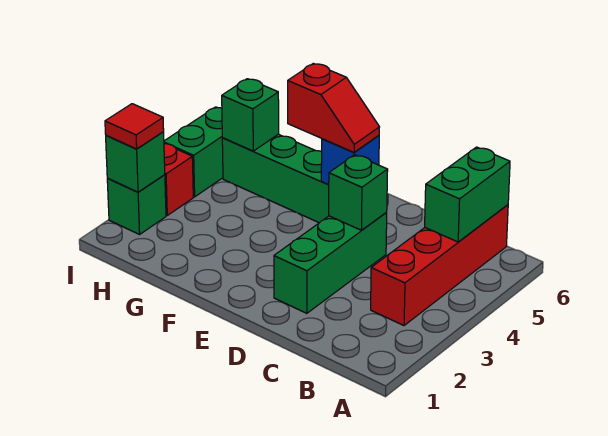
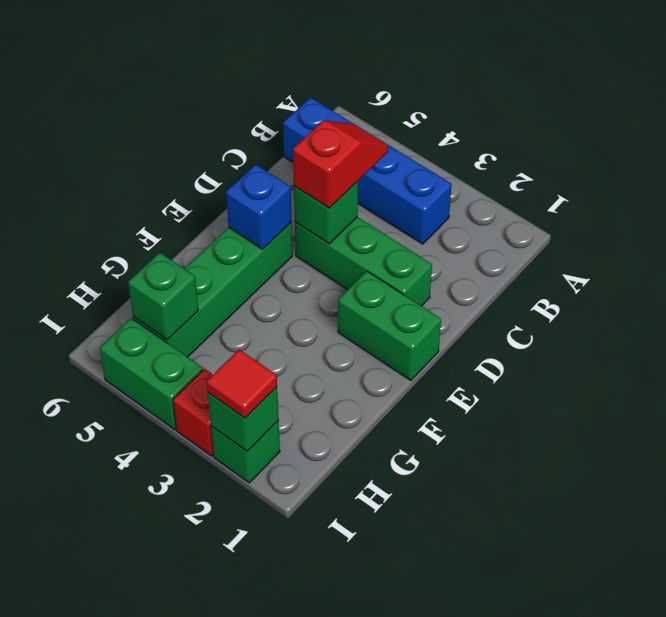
red brick B3:B6 level 1 -> blue brick B3:B6 level 1
green brick B5:B6 level 2 -> green brick E1:E2 level 1
red slope E5:F5 level 3 top F -> red slope C4:D4 level 3 top D

